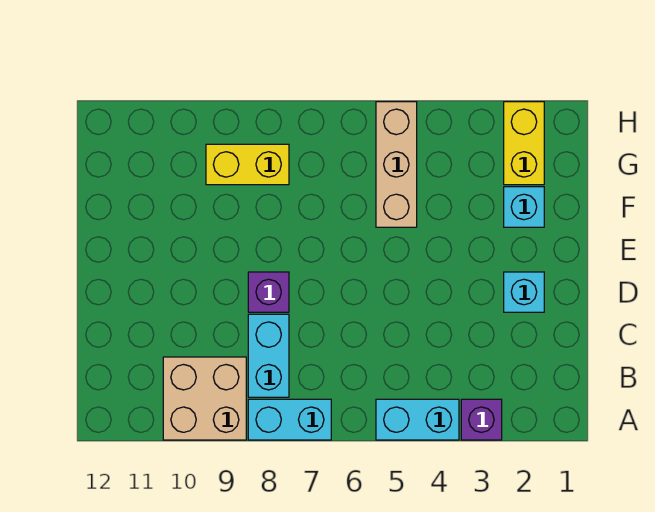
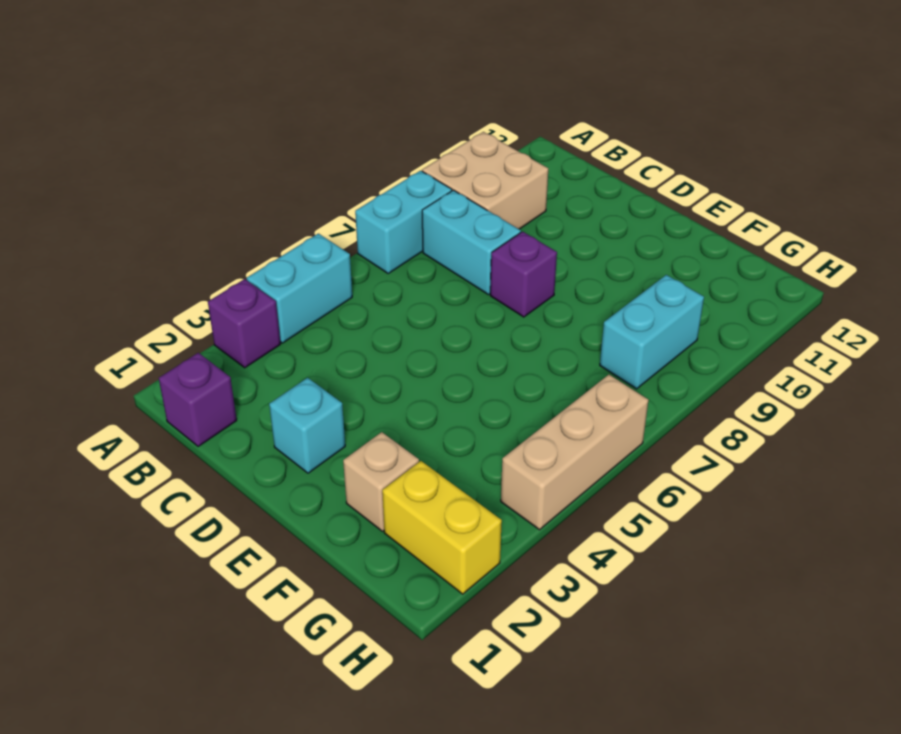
none -> purple brick B1 level 1
cyan brick F2 level 1 -> tan brick F2 level 1
tan brick F5:H5 level 1 -> tan brick H4:H6 level 1
yellow brick G8:G9 level 1 -> cyan brick G8:G9 level 1

